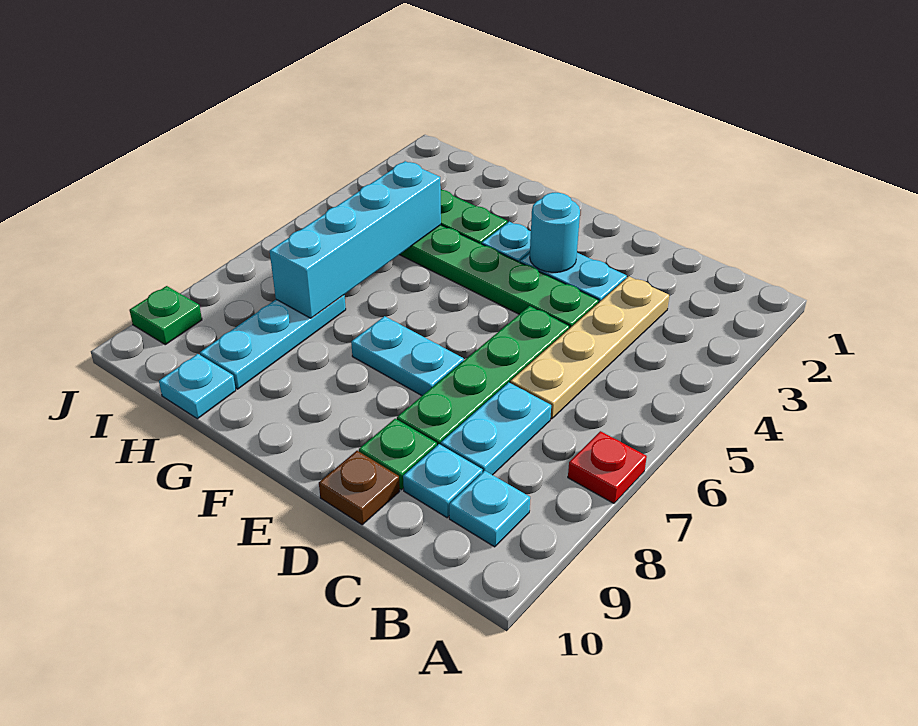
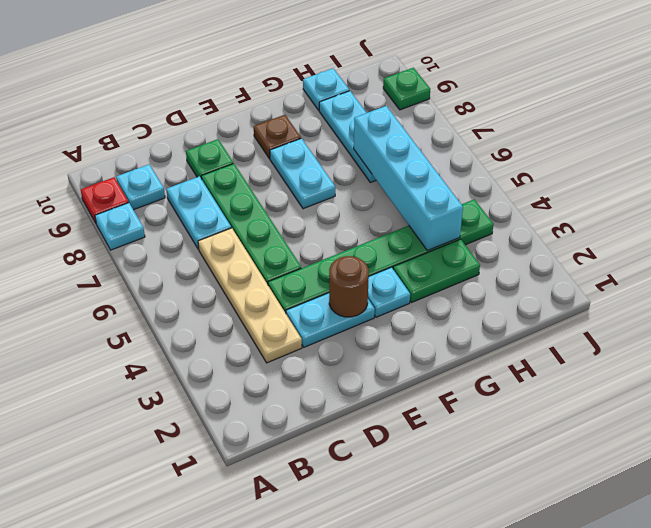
red plate A7 level 1 -> red plate A9 level 1
cyan plate C9 level 1 -> cyan plate A8 level 1
brown plate D10 level 1 -> brown plate F9 level 1
cyan round brick E3 level 2 -> brown round brick E3 level 2
cyan plate E7:F7 level 1 -> cyan plate F7:F8 level 1

